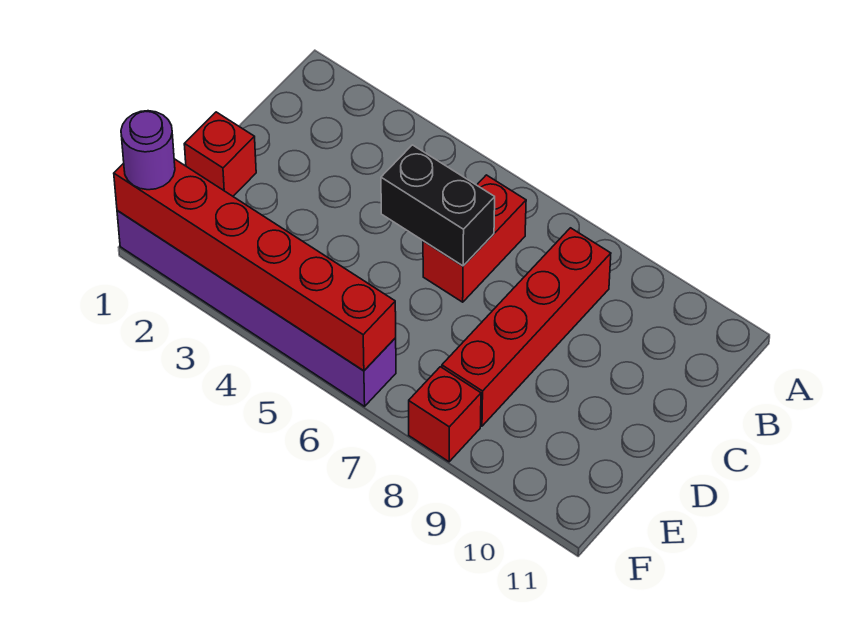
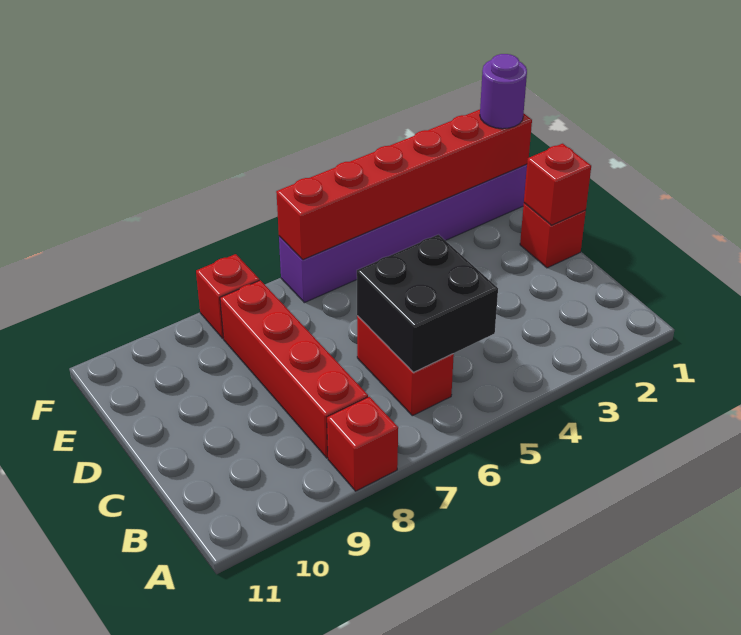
none -> red brick A8 level 1
black brick C5:C6 level 2 -> black brick B5:C6 level 2
none -> red brick D1 level 2

